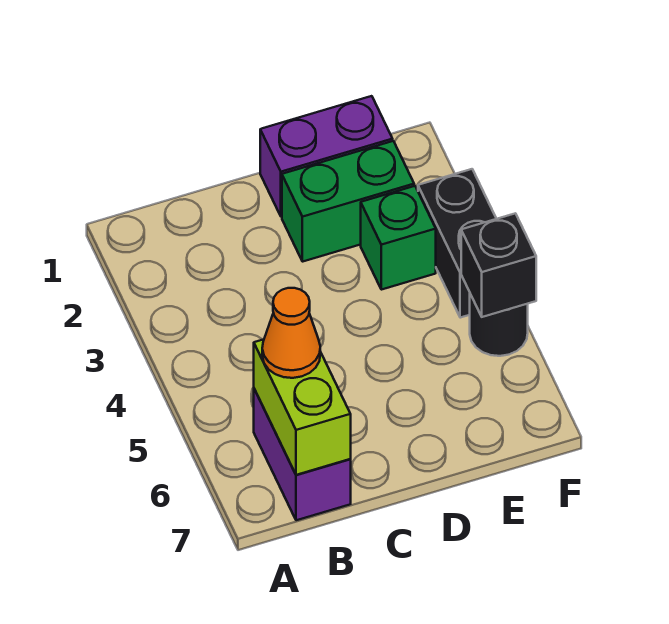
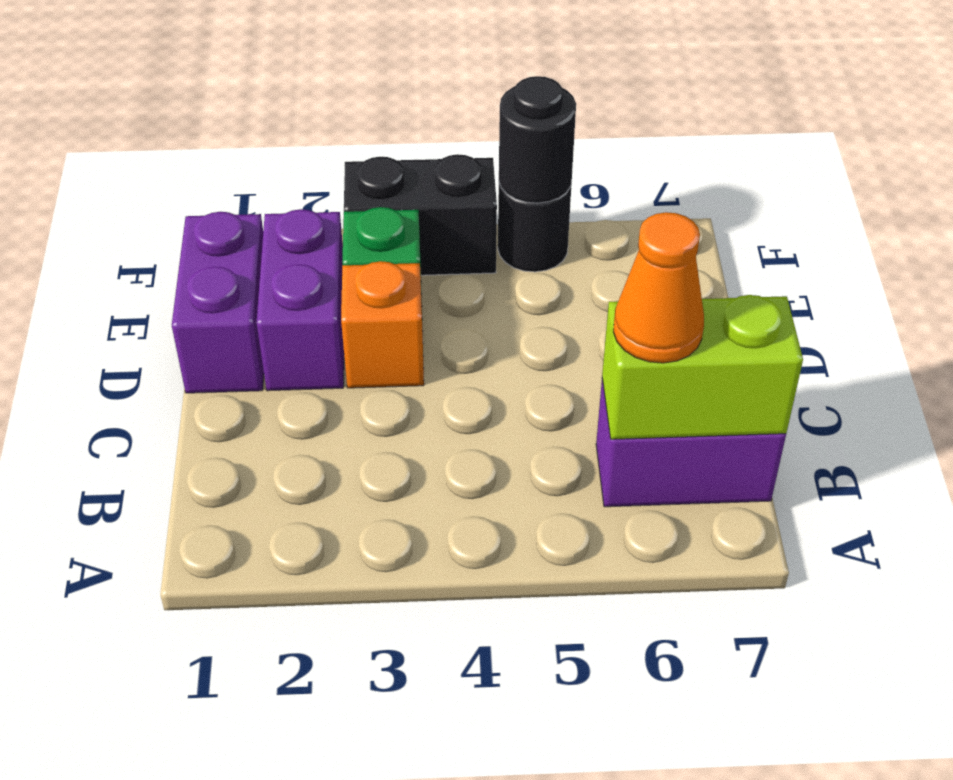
green brick D2:E2 level 1 -> purple brick D2:E2 level 1
none -> orange brick D3 level 1
black brick F5 level 2 -> black round brick F5 level 2

